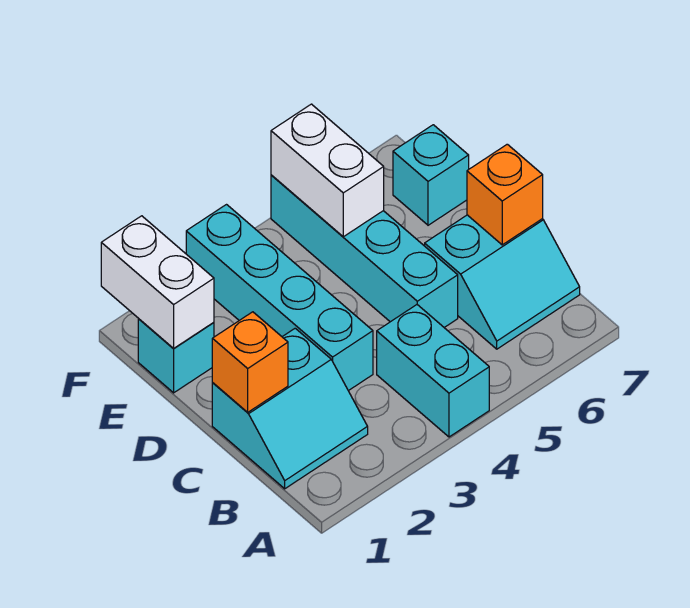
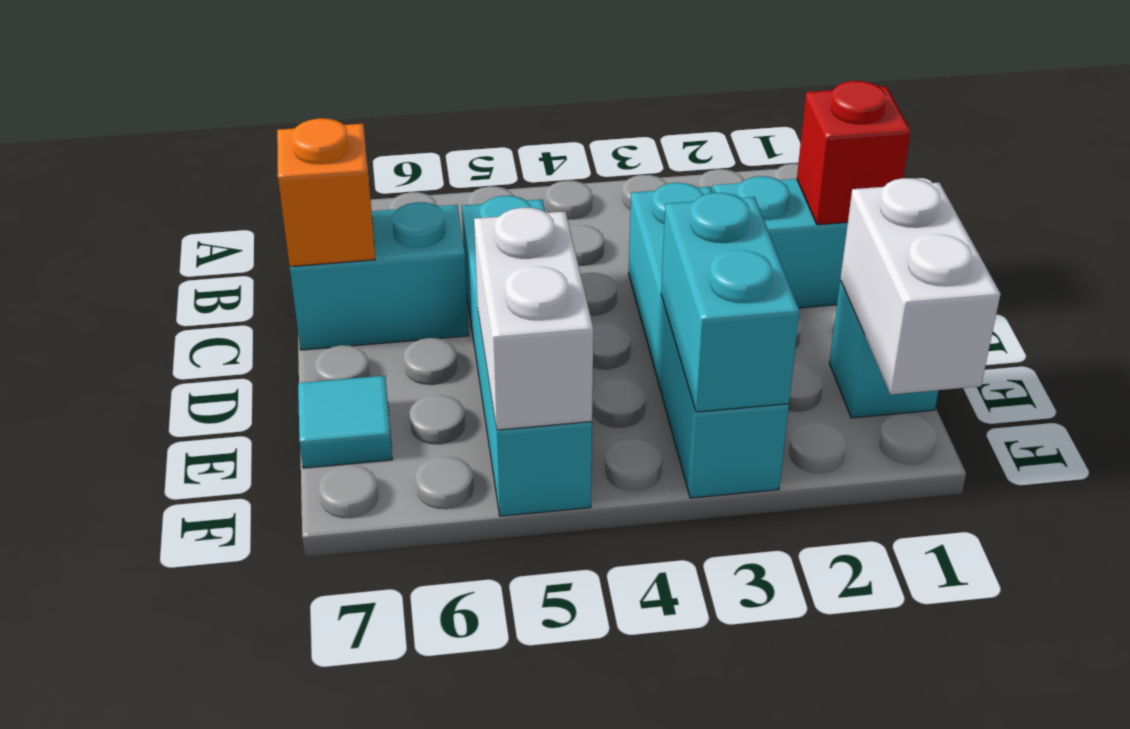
cyan brick A4:B4 level 1 -> cyan brick E3:F3 level 2
orange brick C1 level 2 -> red brick C1 level 2
cyan brick E7 level 1 -> cyan tile E7 level 1

